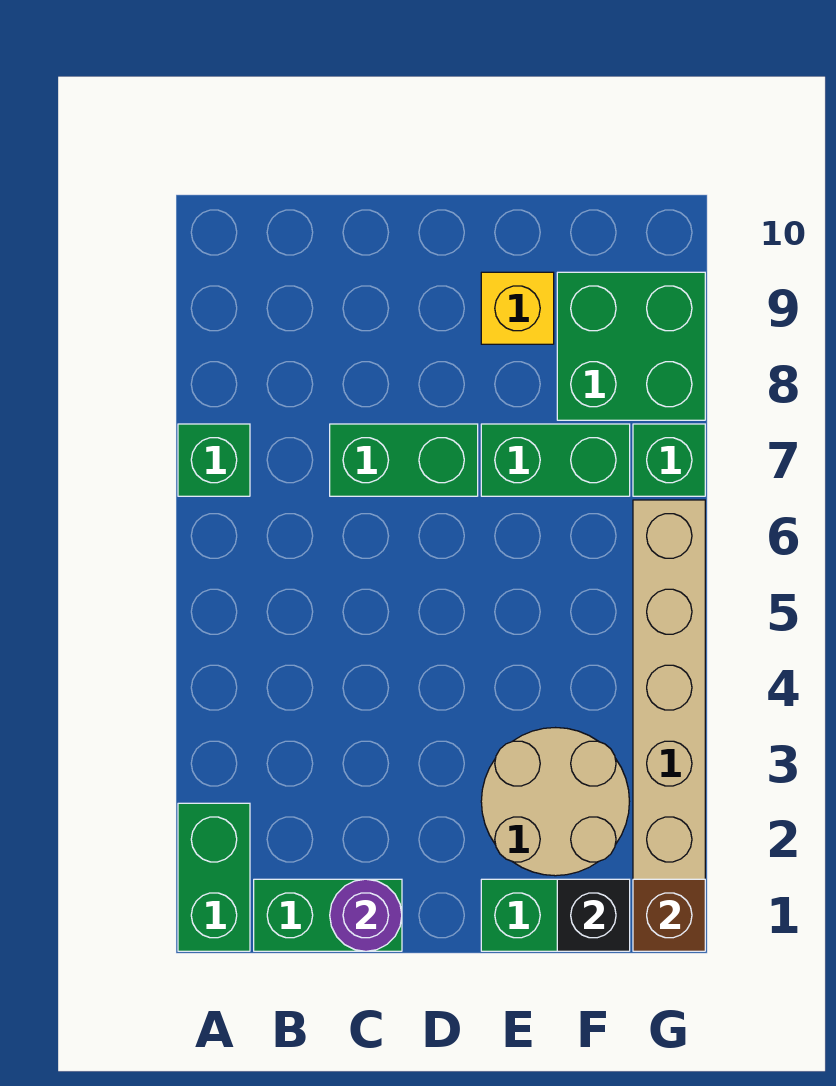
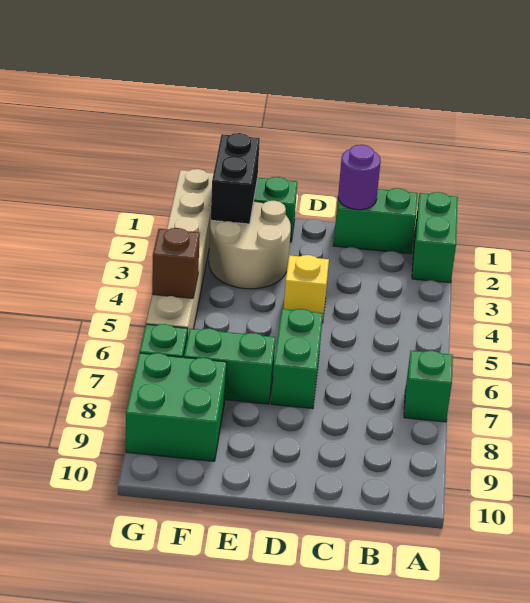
green brick C7:D7 level 1 -> green brick D6:D7 level 1
yellow brick E9 level 1 -> yellow brick D4 level 1
black brick F1 level 2 -> black brick F1:F2 level 2
brown brick G1 level 2 -> brown brick G5 level 2

